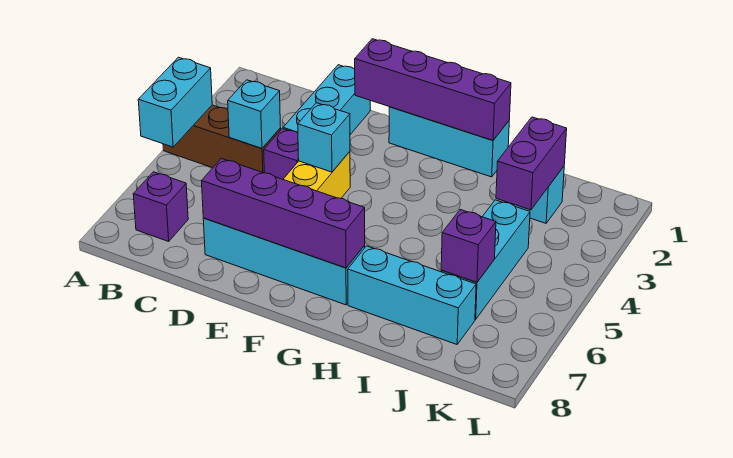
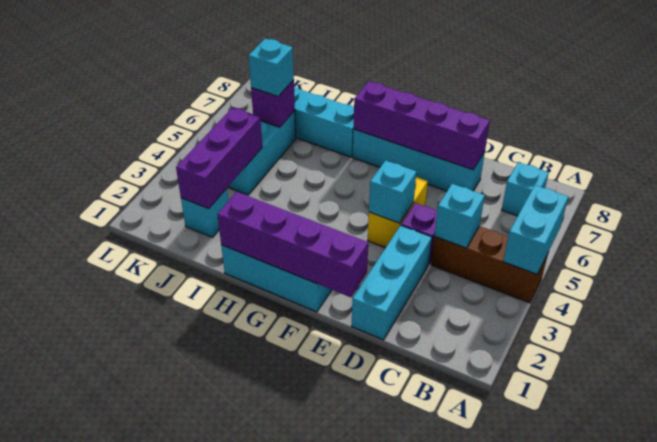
purple brick B7 level 1 -> cyan brick B7 level 1
purple brick J2:J3 level 2 -> purple brick J2:J4 level 2
none -> cyan brick J6 level 3

